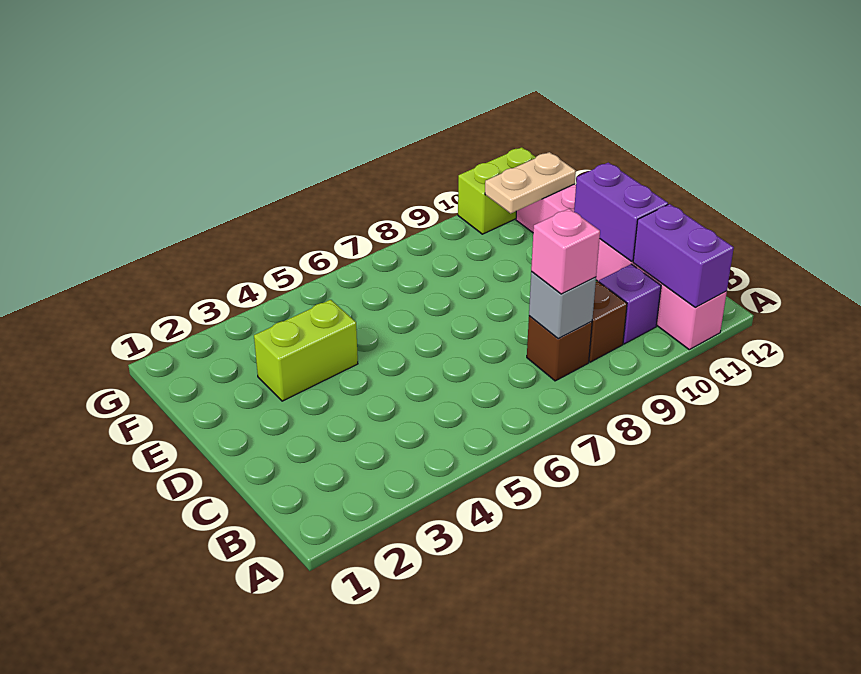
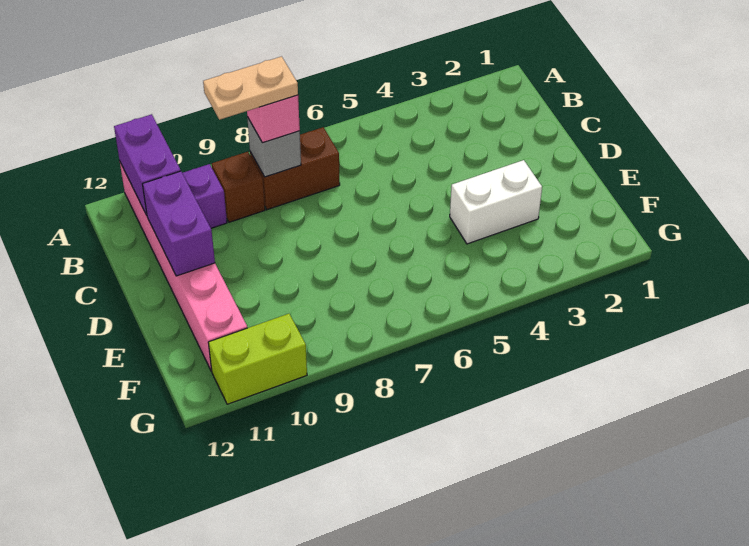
brown brick B8 level 1 -> brown brick B7:B8 level 1
lime brick E3:E4 level 1 -> white brick E3:E4 level 1
tan plate F10:F11 level 2 -> tan plate B8:B9 level 4

